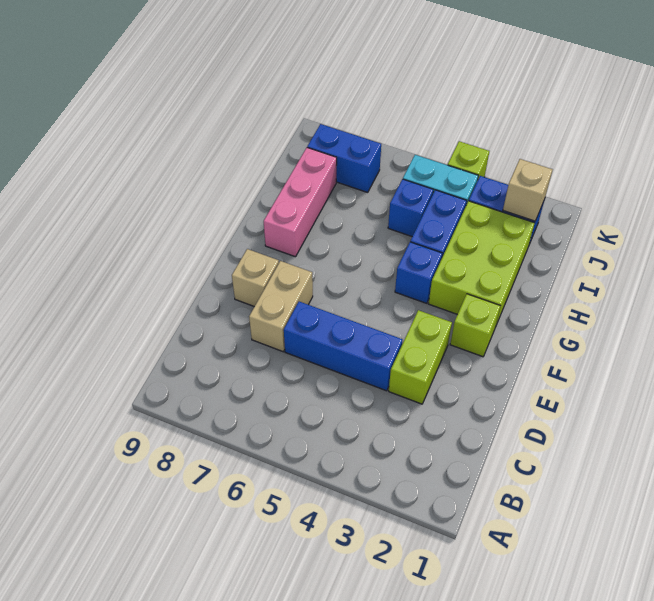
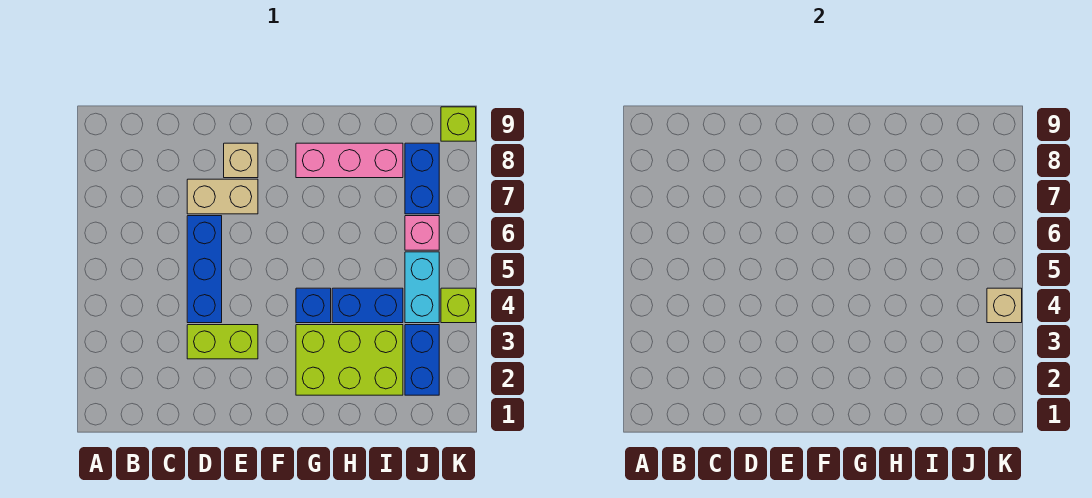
lime brick F2 level 1 -> lime brick K9 level 1
blue brick I5 level 1 -> none
tan brick J2 level 2 -> tan brick K4 level 2
none -> pink brick J6 level 1

